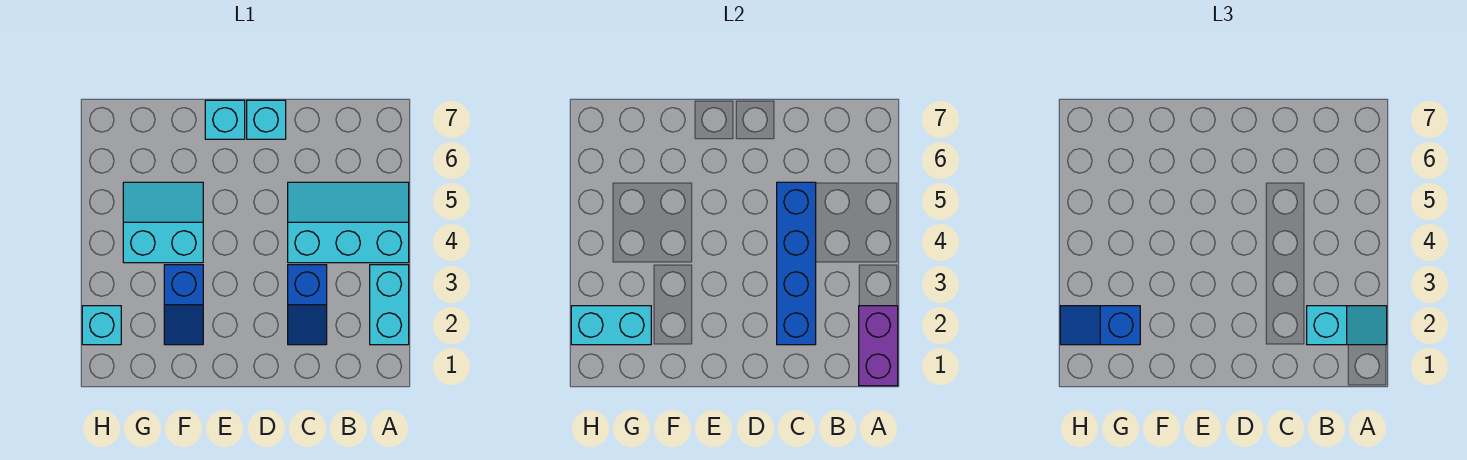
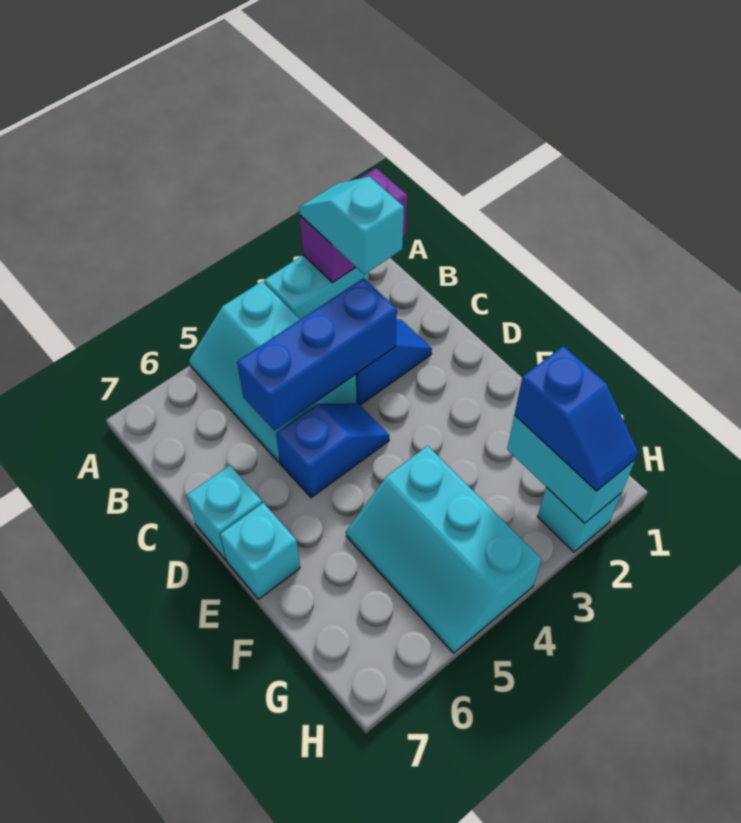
blue brick C2:C5 level 2 -> blue brick C3:C5 level 2
blue slope F2:F3 level 1 top 3 -> blue slope D4:D5 level 1 top 5
cyan slope F4:G5 level 1 top 4 -> cyan slope F4:H5 level 1 top 4

